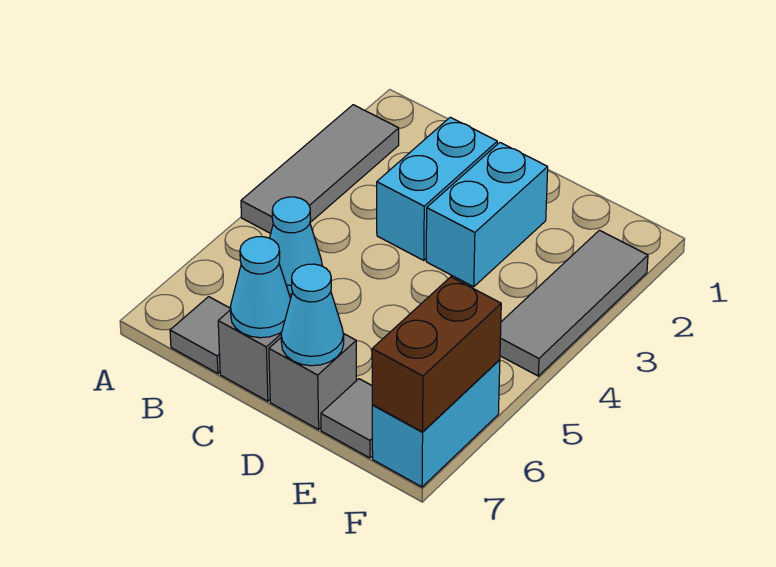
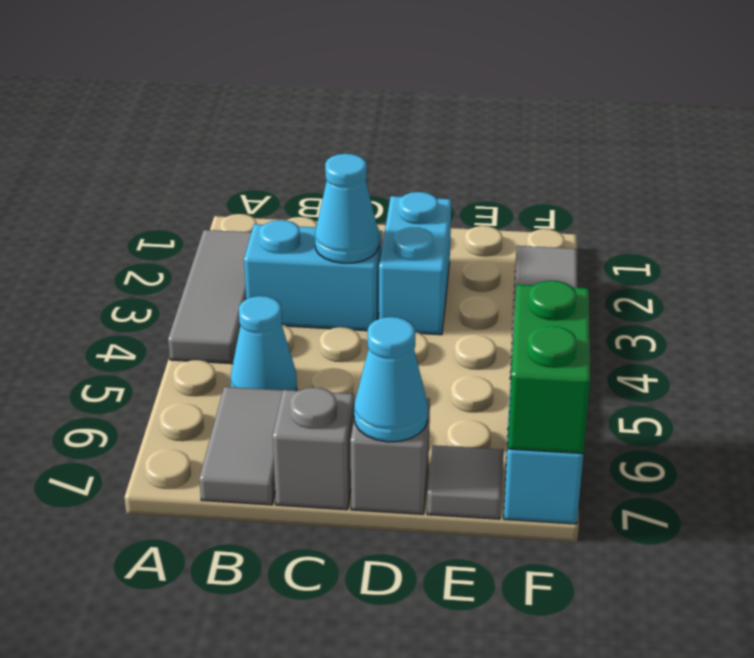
grey tile B7 level 1 -> grey tile B6:B7 level 1
cyan brick C2:C3 level 1 -> cyan brick B3:C3 level 1
cyan cone C7 level 2 -> cyan cone C3 level 2
brown brick F6:F7 level 2 -> green brick F6:F7 level 2

